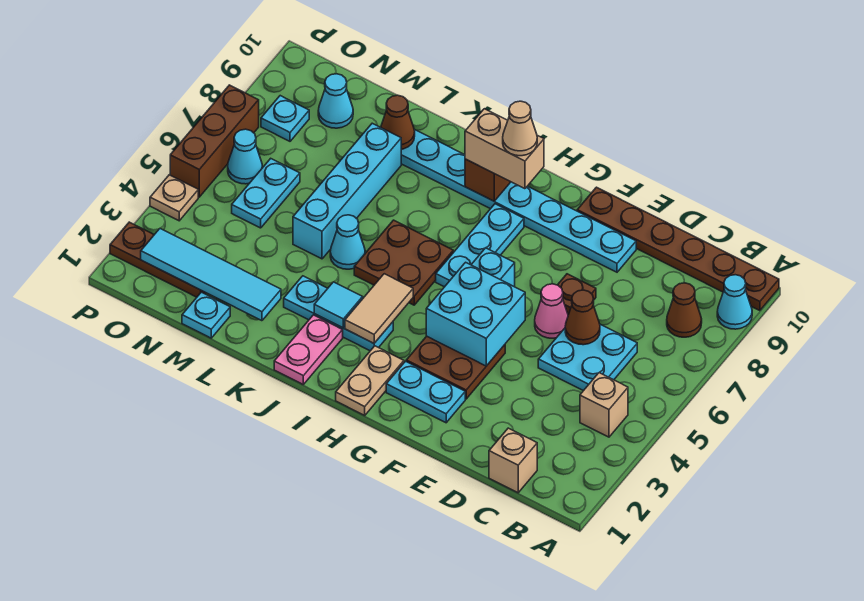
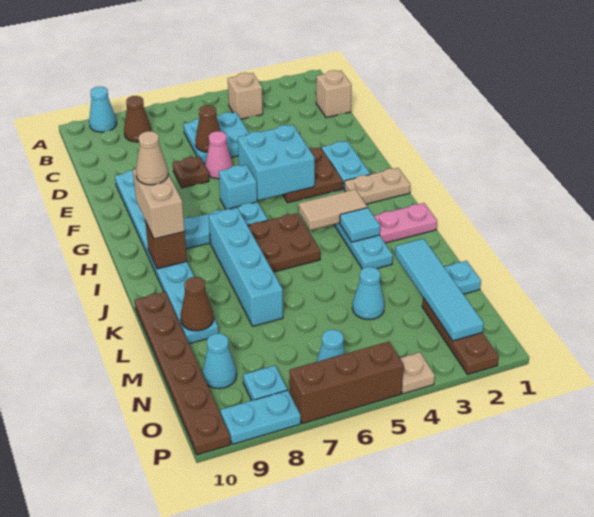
brown plate A10:F10 level 1 -> brown plate K10:P10 level 1
cyan cone K5 level 1 -> cyan cone M4 level 1
cyan brick L5:L8 level 1 -> cyan brick I7:L7 level 1
cyan plate N5:N6 level 1 -> cyan plate P8:P9 level 1

